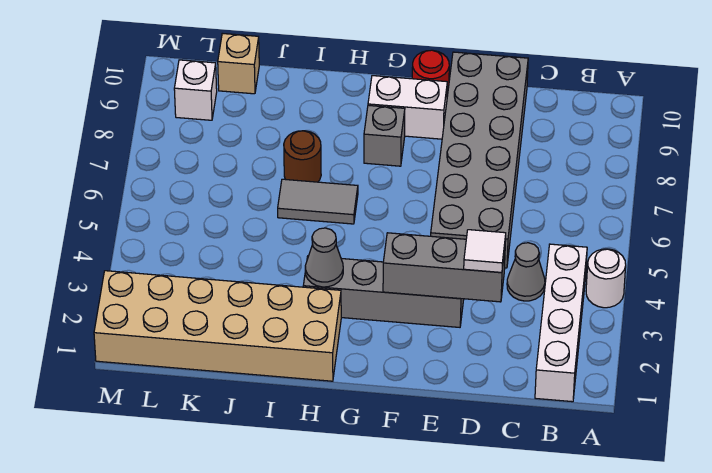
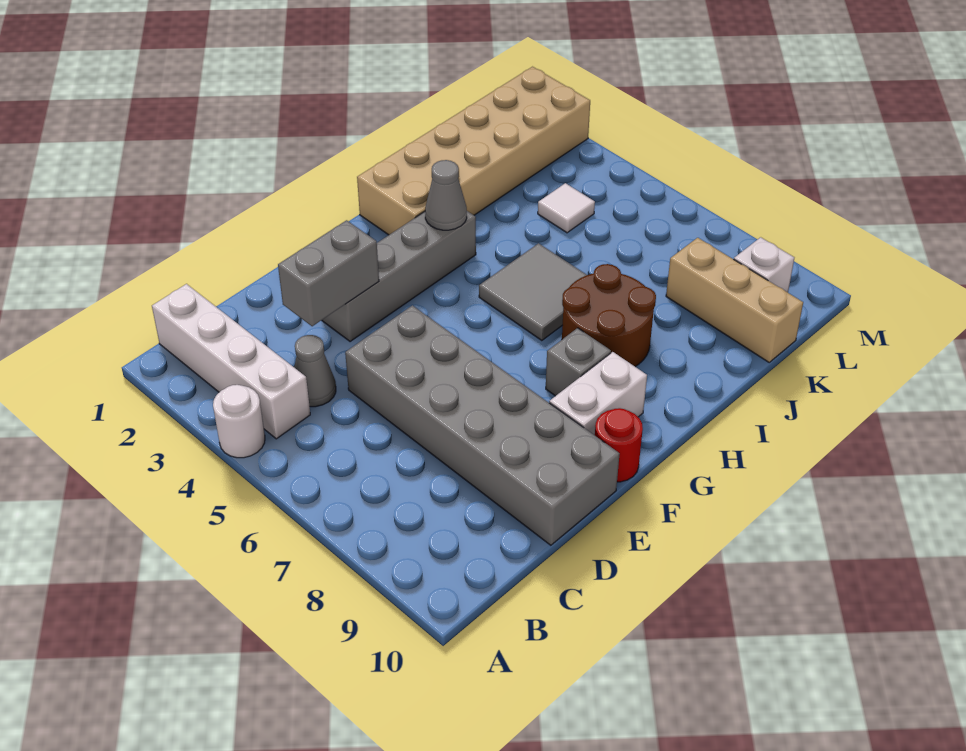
grey brick D3:F3 level 2 -> grey brick D3:E3 level 2
white tile D3 level 3 -> white tile K4 level 1
grey tile H6:I6 level 1 -> grey tile H5:I6 level 1
brown round brick I7 level 1 -> brown round brick H7:I8 level 1
tan brick K10 level 1 -> tan brick K8:K10 level 1

